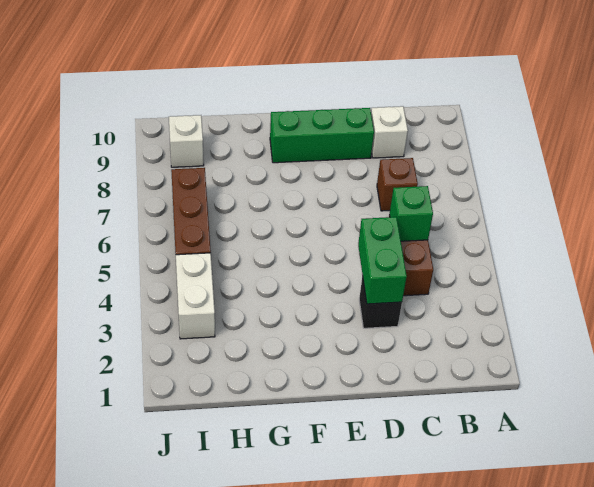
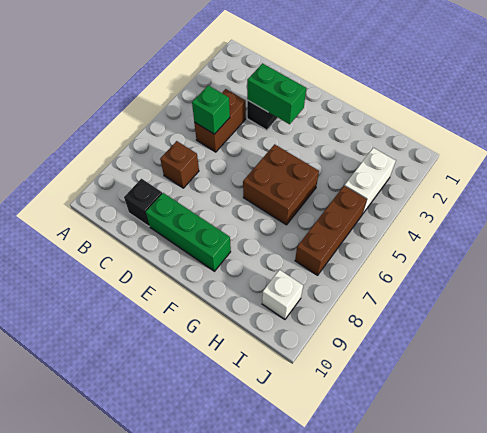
white brick C9 level 1 -> black brick C9 level 1
green brick D3:D4 level 2 -> green brick D3:E3 level 2
none -> brown brick F5:G6 level 1

